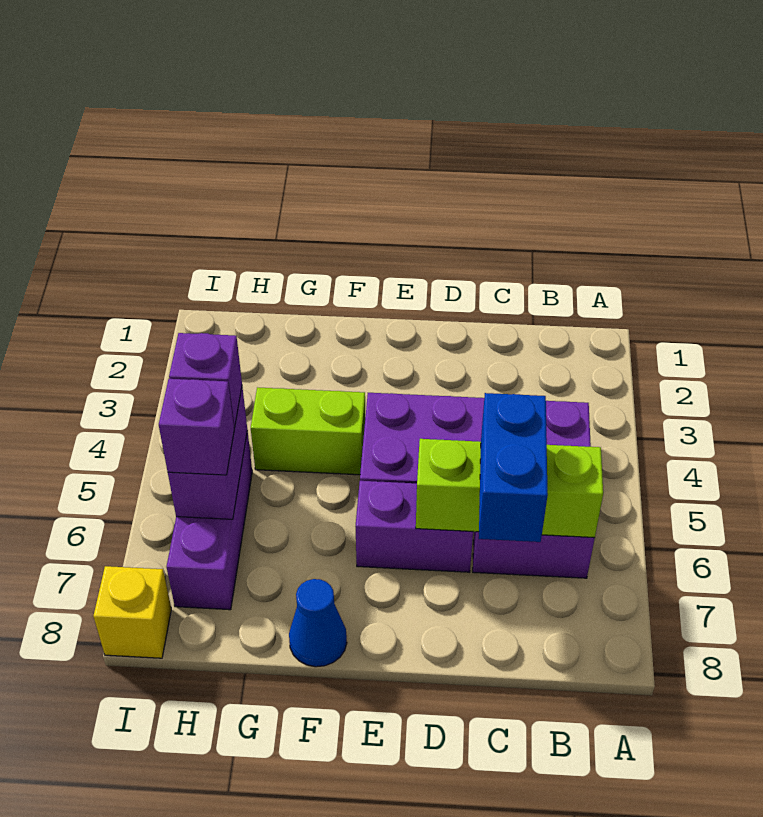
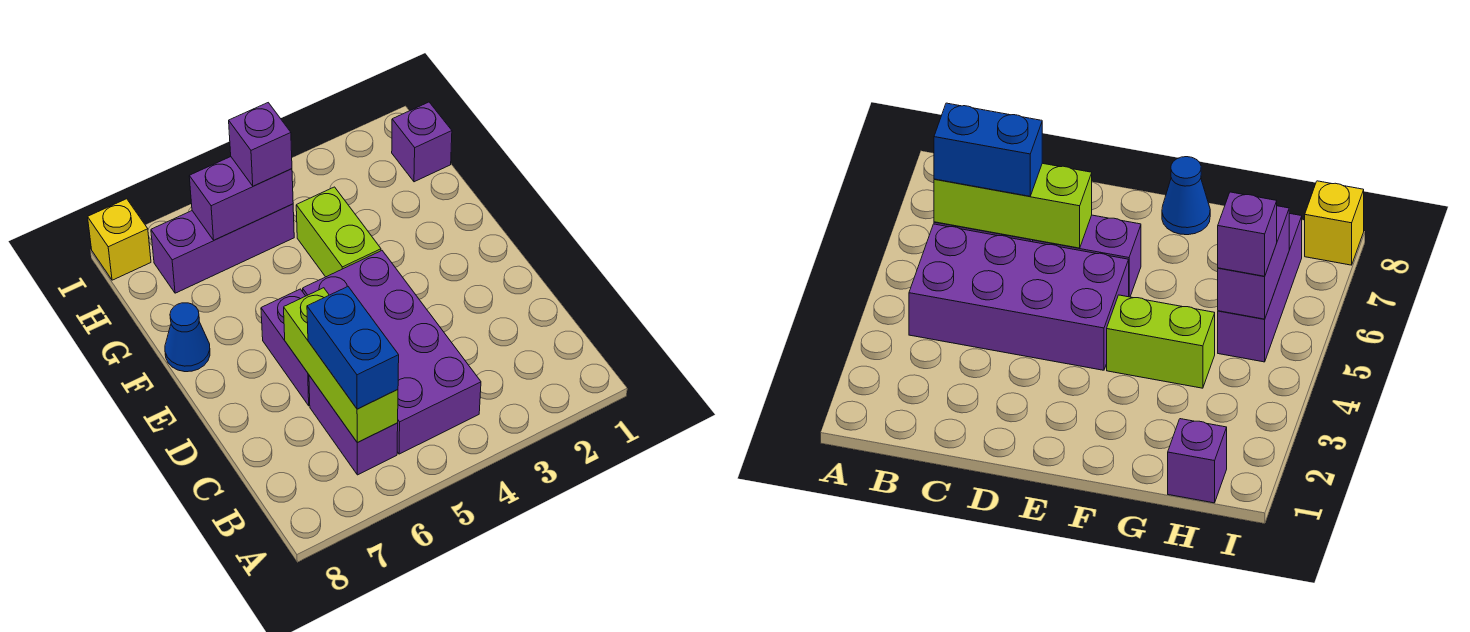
blue brick C6:C7 level 3 -> blue brick B6:C6 level 3
purple brick H6 level 3 -> purple brick H1 level 1

